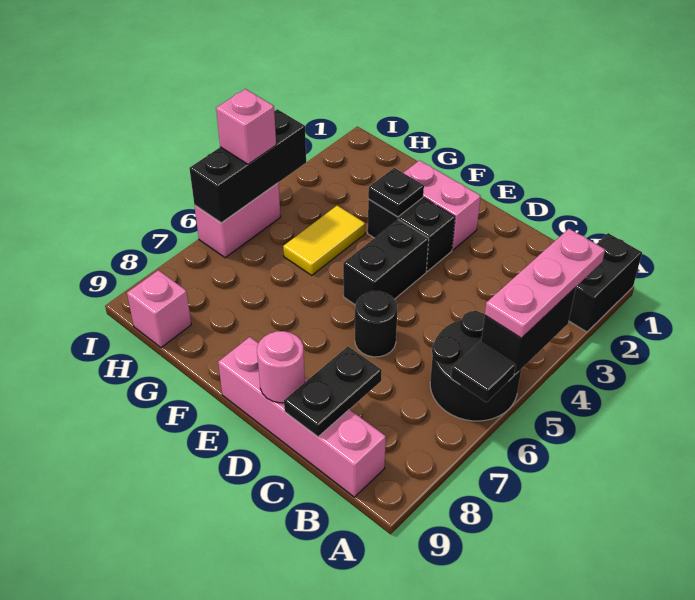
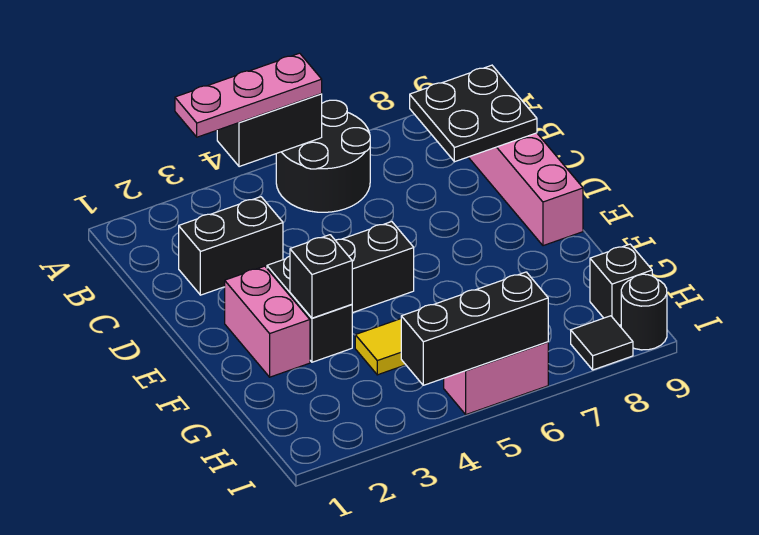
black brick A1:A2 level 1 -> black brick C2:C3 level 1
black tile A6 level 2 -> black tile I8 level 1
black plate C8:C9 level 2 -> black plate B8:C9 level 2
black round brick D6 level 1 -> black round brick I9 level 1
pink round brick D9 level 2 -> none
black plate F3 level 2 -> black brick F3 level 2
pink brick H9 level 1 -> black brick H9 level 1
pink brick I5 level 3 -> none

